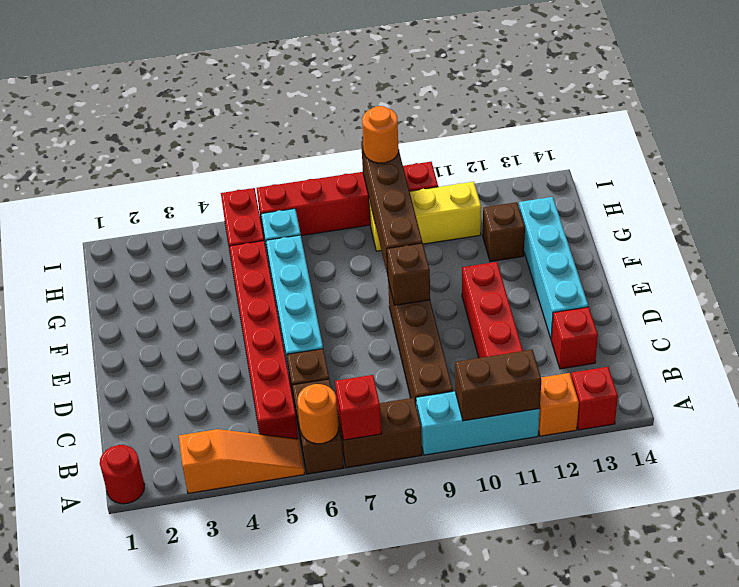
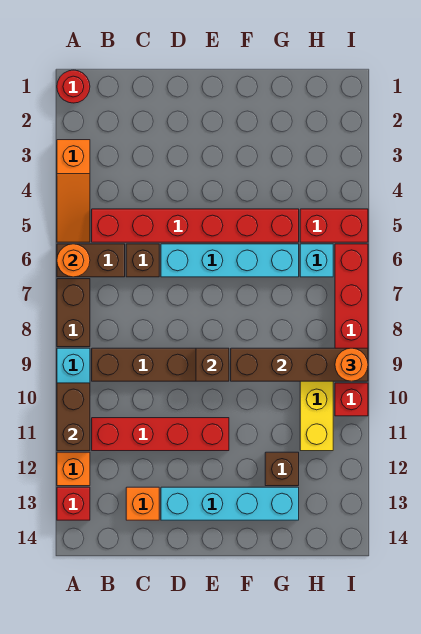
red brick A7 level 2 -> none
red brick C13 level 1 -> orange brick C13 level 1

